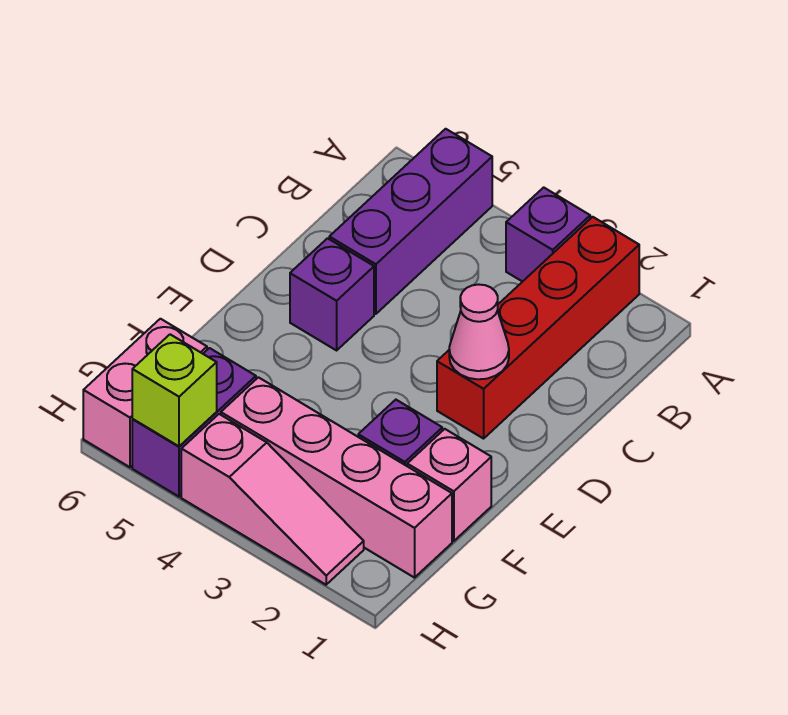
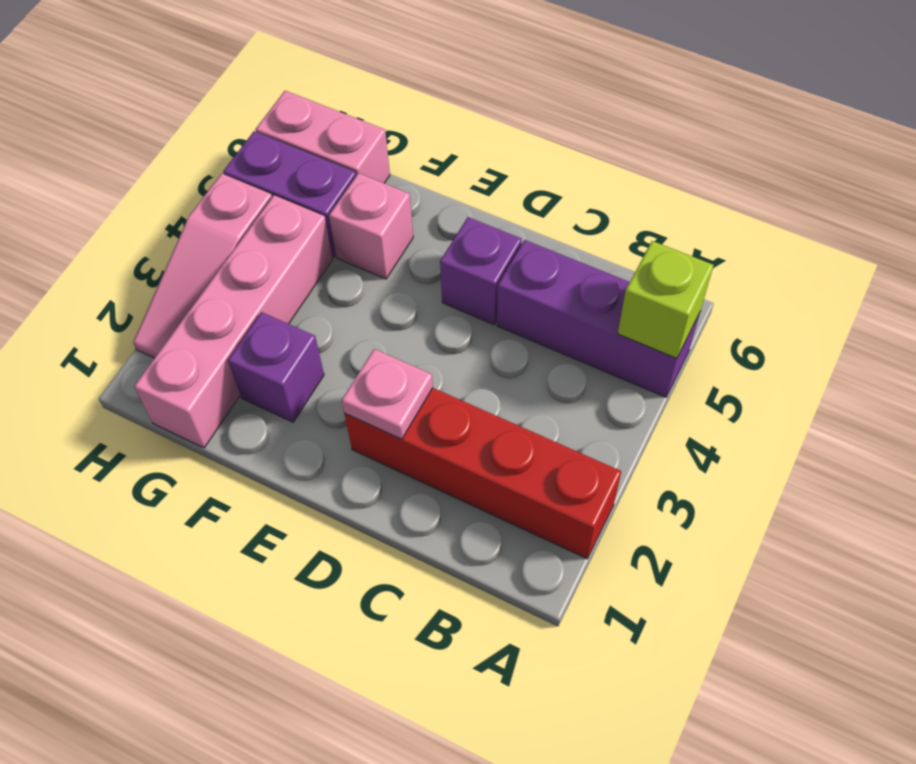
purple brick A3 level 1 -> none
pink cone D2 level 2 -> pink plate D2 level 2
pink brick F1 level 1 -> pink brick F5 level 1
lime brick H5 level 2 -> lime brick A5 level 2

